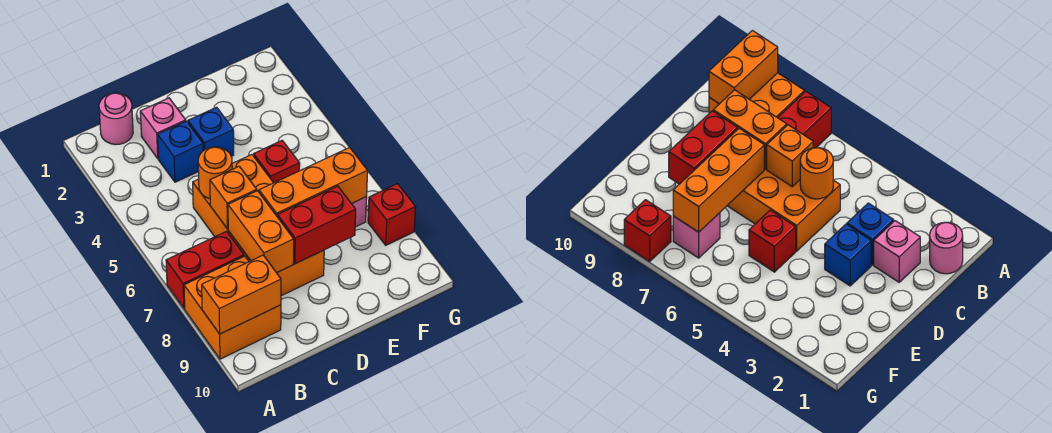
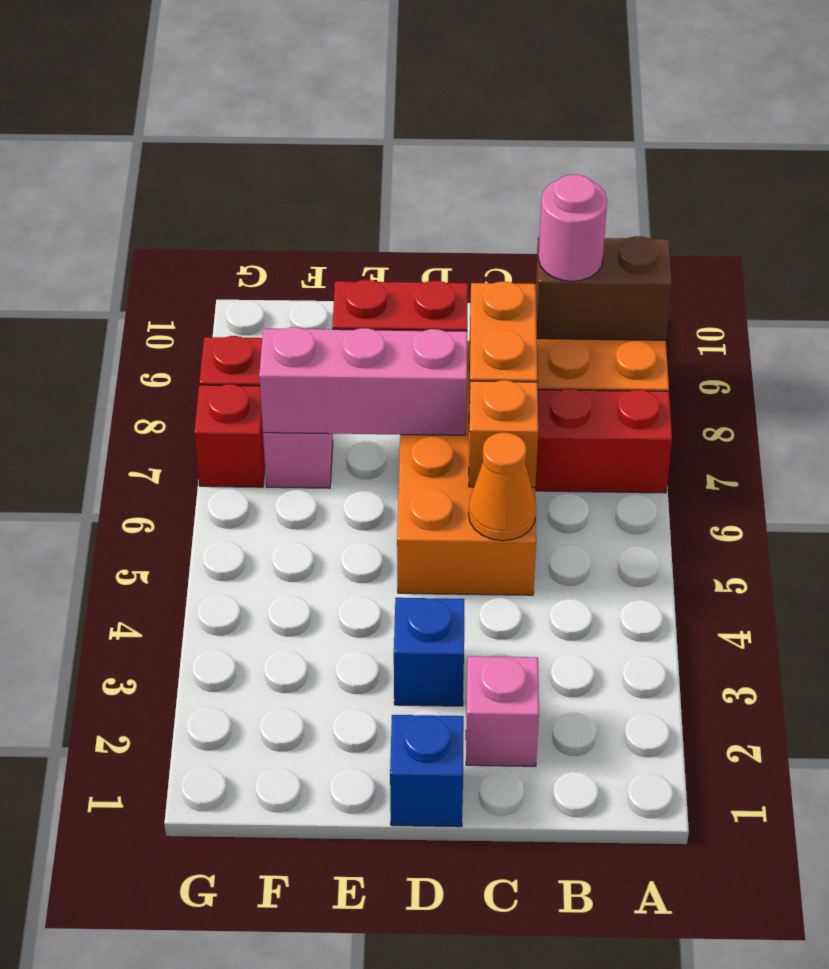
orange brick A9:B9 level 2 -> brown brick A9:B9 level 2
pink round brick B1 level 1 -> pink round brick B9 level 3
blue brick C3 level 1 -> blue brick D1 level 1
orange round brick C5 level 2 -> orange cone C5 level 2
orange brick D7:F7 level 2 -> pink brick D7:F7 level 2
red brick E5 level 1 -> red brick G7 level 1

